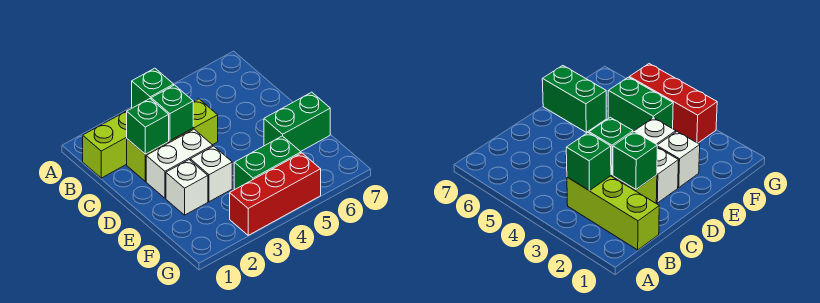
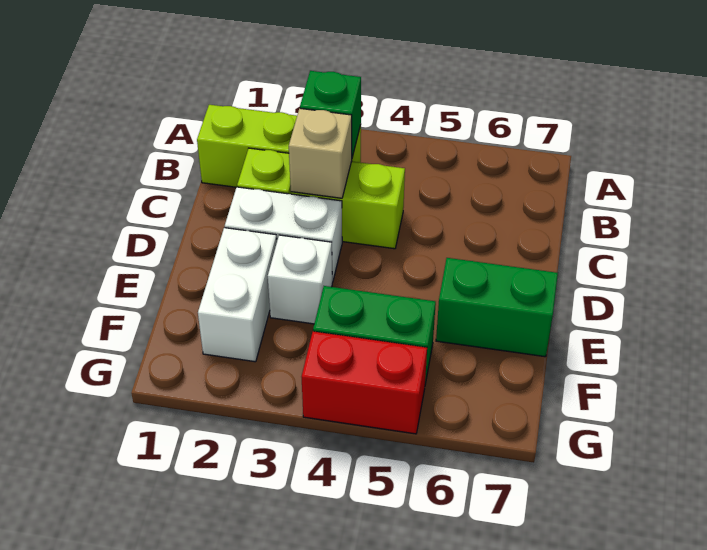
green brick C2 level 2 -> none
green brick C3 level 2 -> tan brick C3 level 2
white brick E2 level 1 -> white brick E2:F2 level 1
red brick G3:G5 level 1 -> red brick G4:G5 level 1

